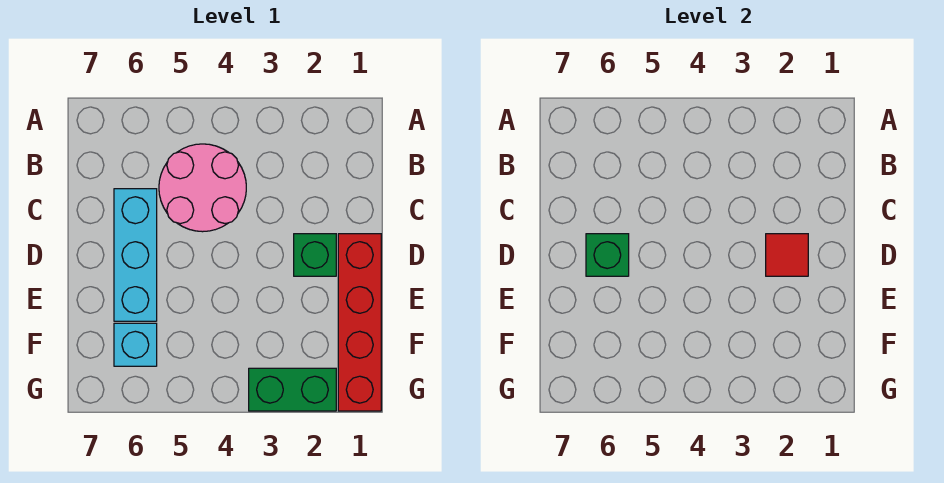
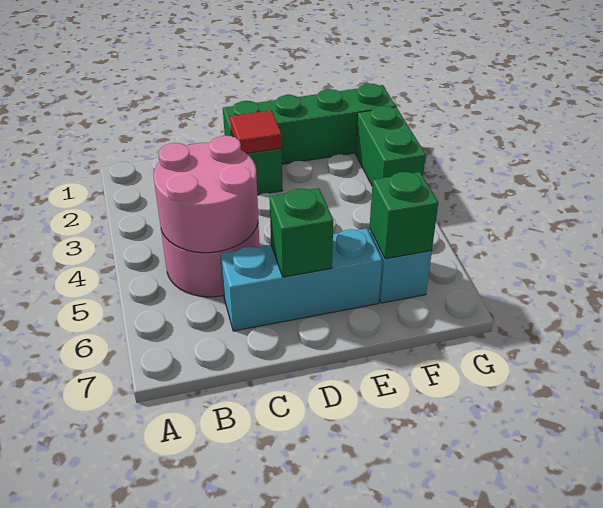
none -> pink round brick B4:C5 level 2
red brick D1:G1 level 1 -> green brick D1:G1 level 1
none -> green brick F6 level 2

